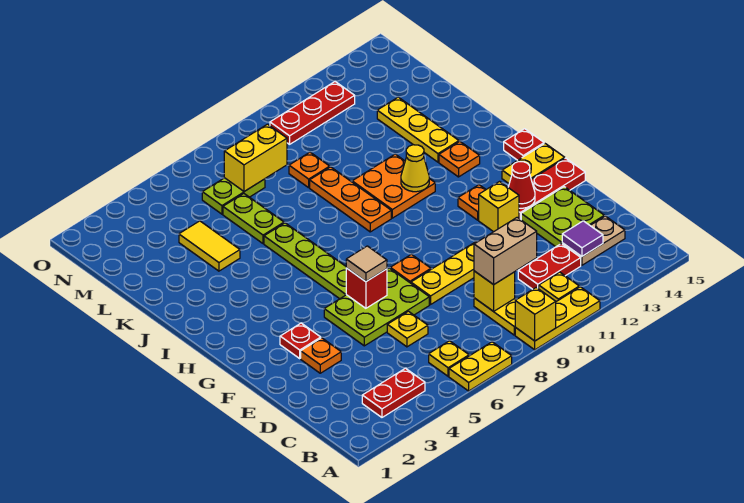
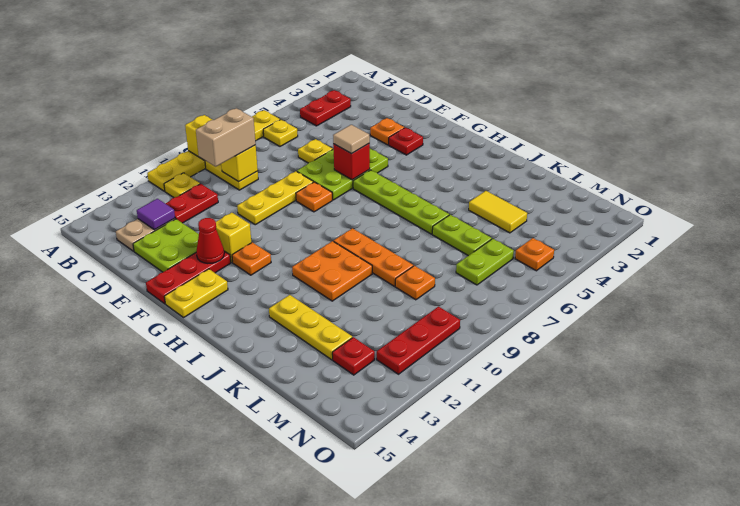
red plate H15 level 1 -> red plate M13 level 1
yellow cone I11 level 2 -> none
orange plate I13 level 1 -> orange plate N5 level 1
yellow brick M7:M8 level 2 -> none

